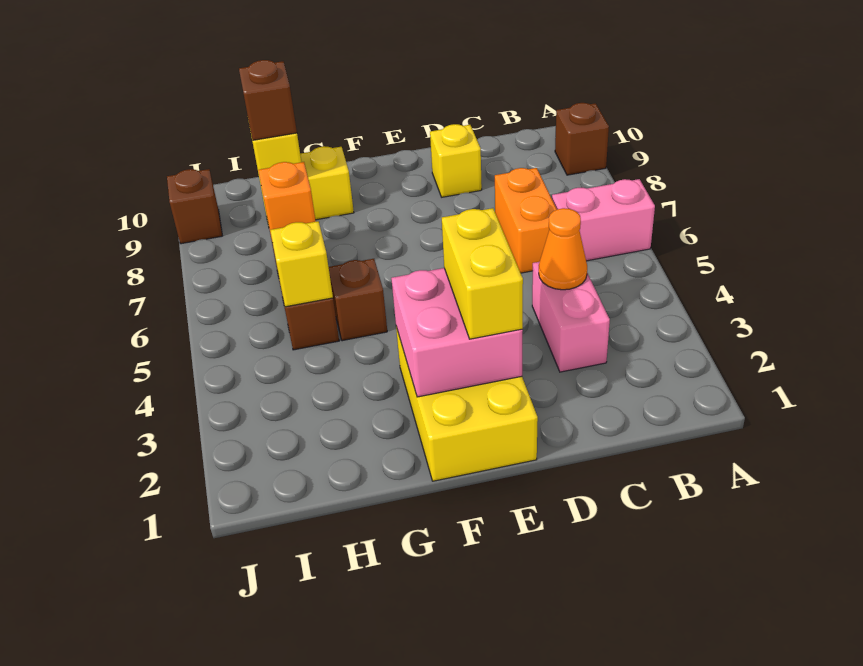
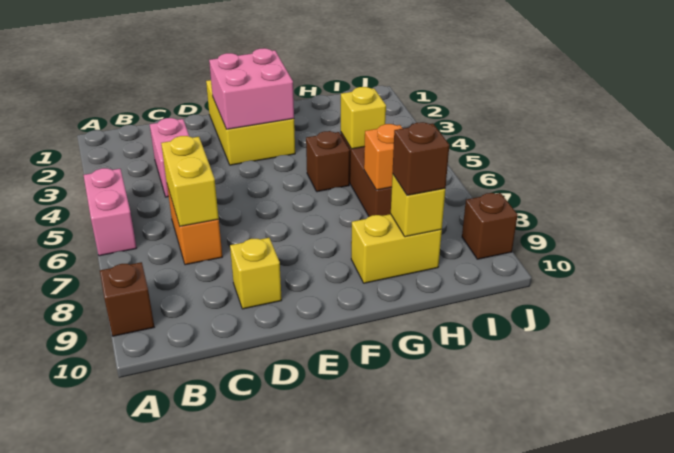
pink brick A6:B6 level 1 -> pink brick A5:A6 level 1
orange cone C4 level 2 -> none
yellow brick E2:E3 level 3 -> yellow brick C6:C7 level 2

